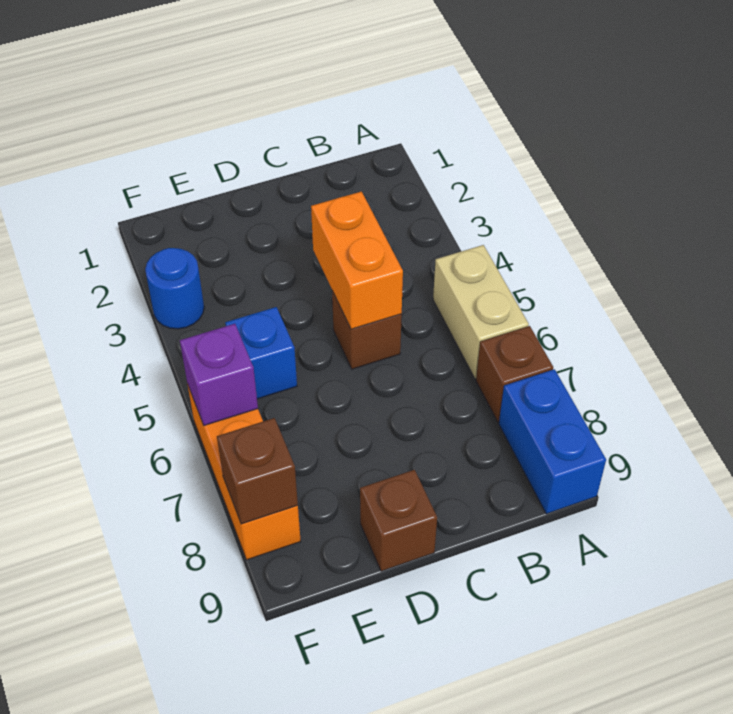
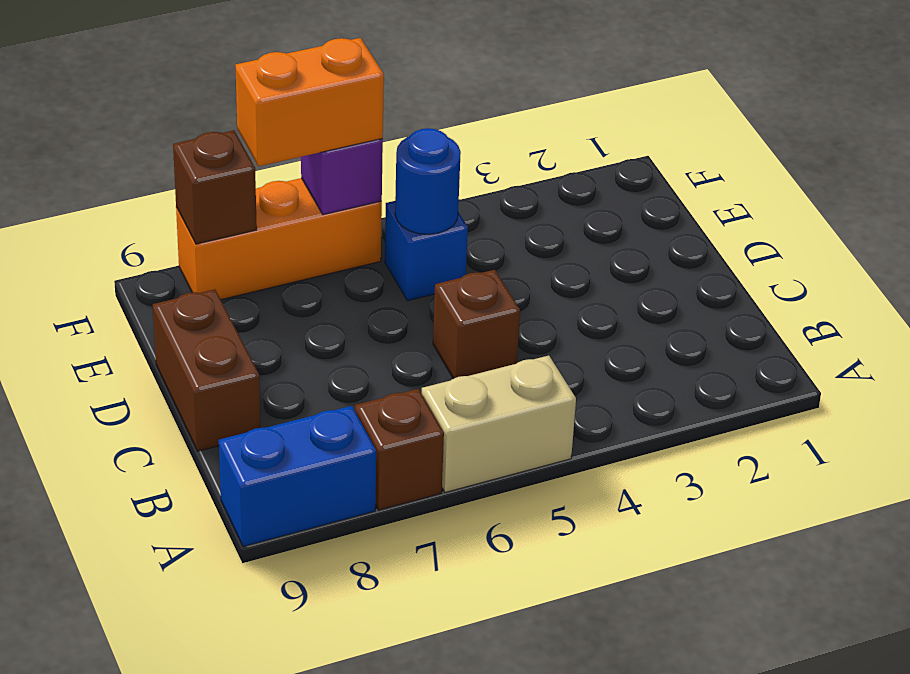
orange brick C4:C5 level 2 -> orange brick F6:F7 level 3
brown brick D9 level 1 -> brown brick C9:D9 level 1
blue round brick F3 level 1 -> blue round brick E5 level 2

